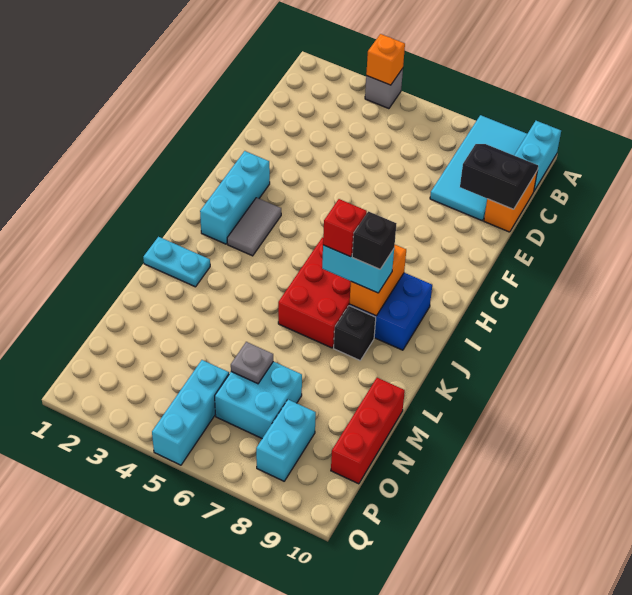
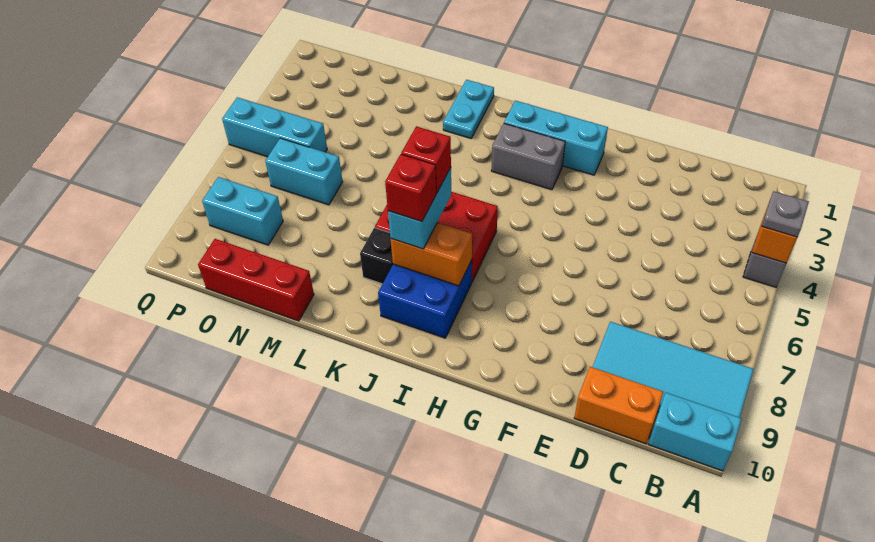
black slope C9:D10 level 2 top D -> none
grey tile H3:I3 level 1 -> grey brick H3:I3 level 1
black brick J8 level 4 -> red brick J8 level 4
cyan brick N6:O7 level 1 -> cyan brick N6:O6 level 1
grey plate N6 level 2 -> grey plate A4 level 3

